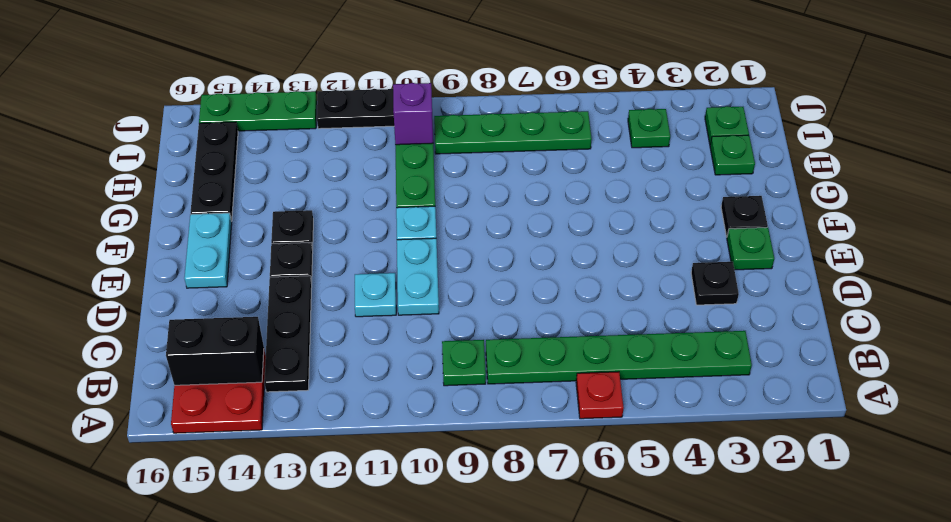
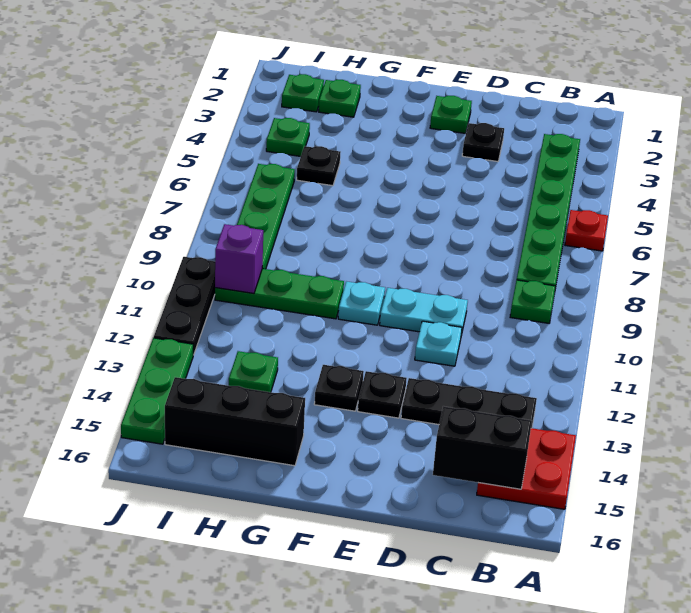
black brick B14:B15 level 2 -> black brick B15:C15 level 2
cyan plate E15:F15 level 1 -> none
black plate F2 level 1 -> black plate H5 level 1
black plate G15:I15 level 1 -> black brick G15:I15 level 1
none -> green plate H13 level 1

